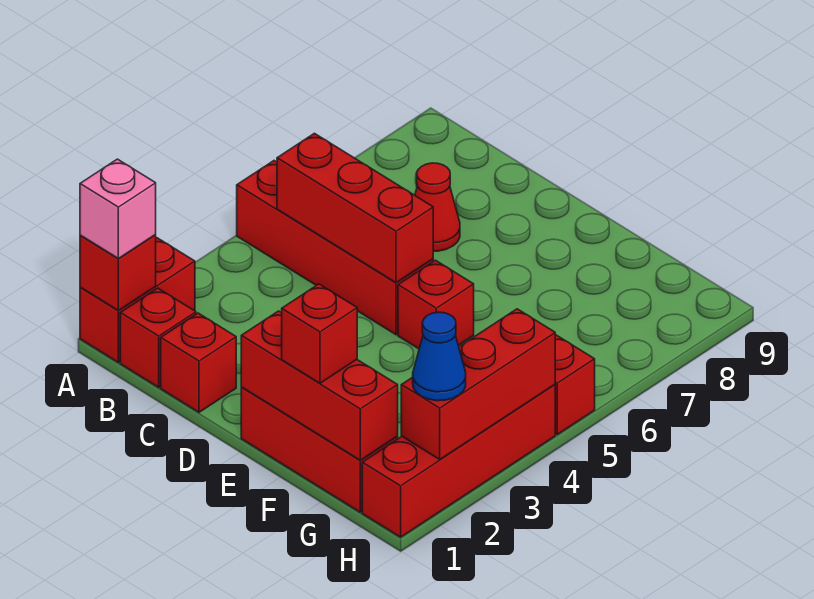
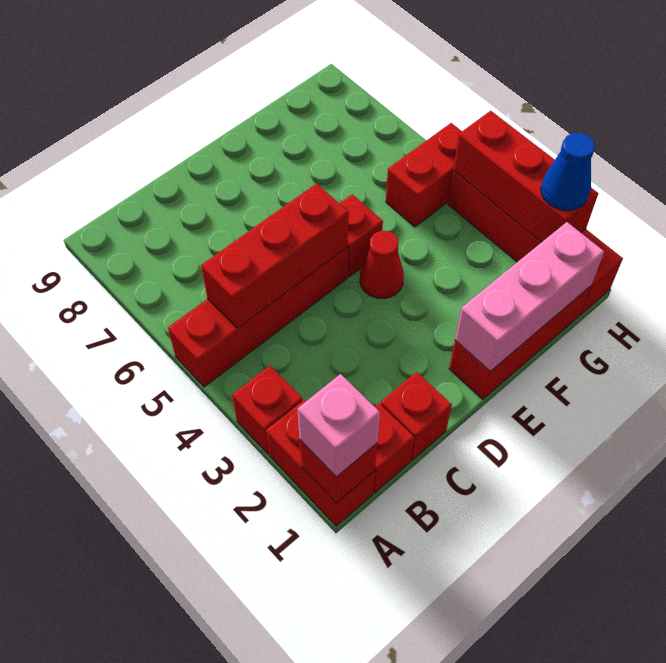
red cone C7 level 1 -> red cone E4 level 1
red brick E1:G1 level 2 -> pink brick E1:G1 level 2
red brick F1 level 3 -> red brick A3 level 1

